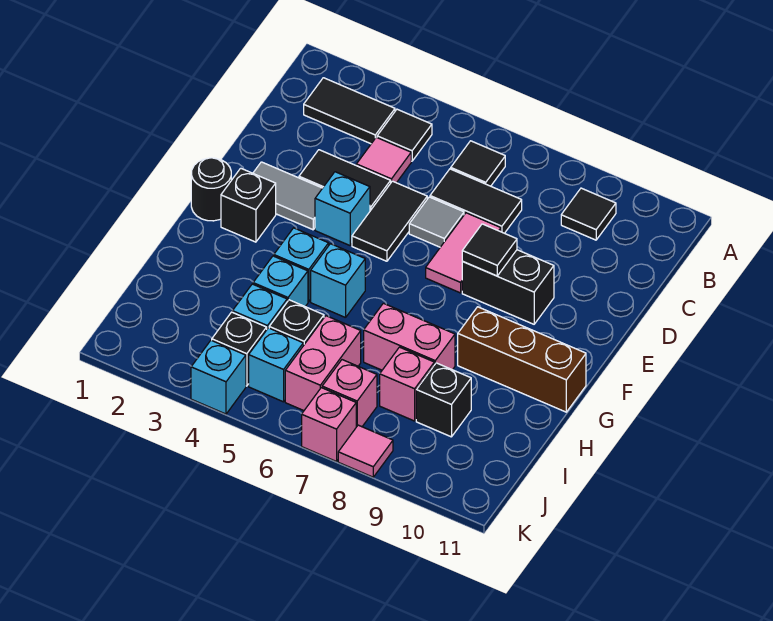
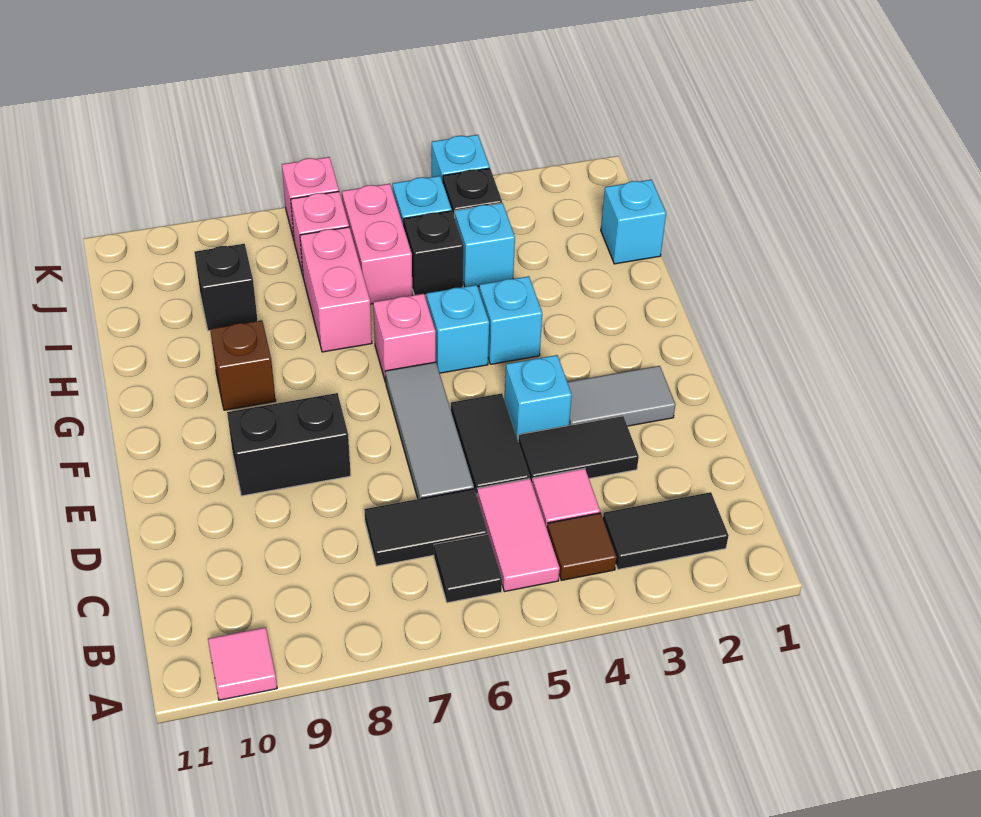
black tile B4 level 1 -> brown tile B4 level 1
black tile B9 level 1 -> none
grey tile D6 level 1 -> grey tile D6:F6 level 1
pink tile D7:E7 level 1 -> pink tile B5:C5 level 1
black tile E8 level 2 -> none
black round brick F1 level 1 -> none
black brick F2 level 1 -> none
brown brick G9:G11 level 1 -> brown brick G9 level 1
cyan brick H4 level 1 -> cyan brick I1 level 1
pink brick H7:H8 level 1 -> pink brick H7:I7 level 1
pink brick I8 level 1 -> pink brick G6 level 1
pink tile K8 level 1 -> pink tile A10 level 1

